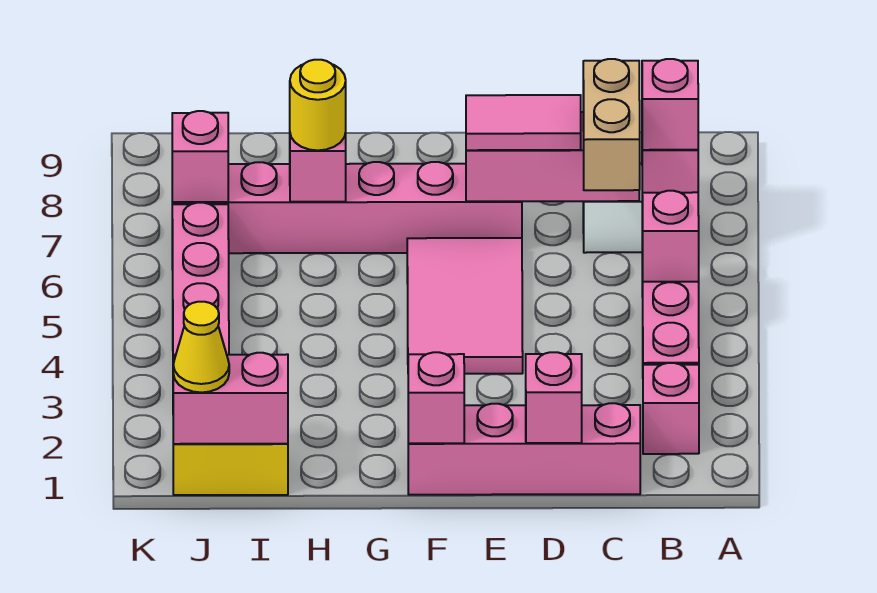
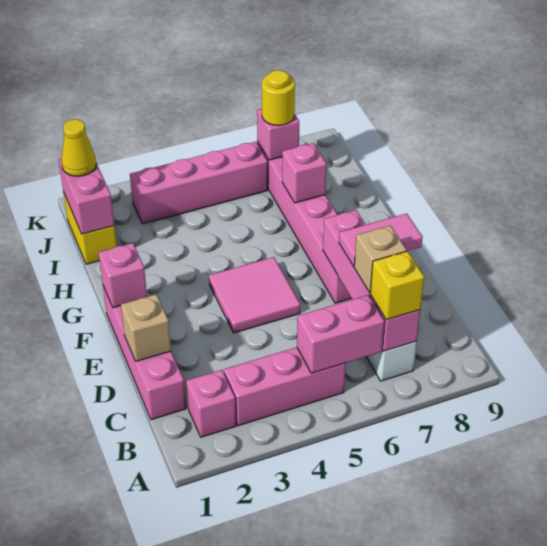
pink brick B5 level 2 -> pink brick B5:B6 level 2
pink brick B7 level 3 -> yellow brick B7 level 3
tan brick C6:C7 level 3 -> tan brick C7 level 3
pink brick D1 level 2 -> tan brick D1 level 2
pink tile D7:E7 level 3 -> pink tile D7:D8 level 3
pink tile E4:F6 level 1 -> pink tile E4:F5 level 1
yellow round brick H7 level 3 -> yellow round brick J7 level 3

